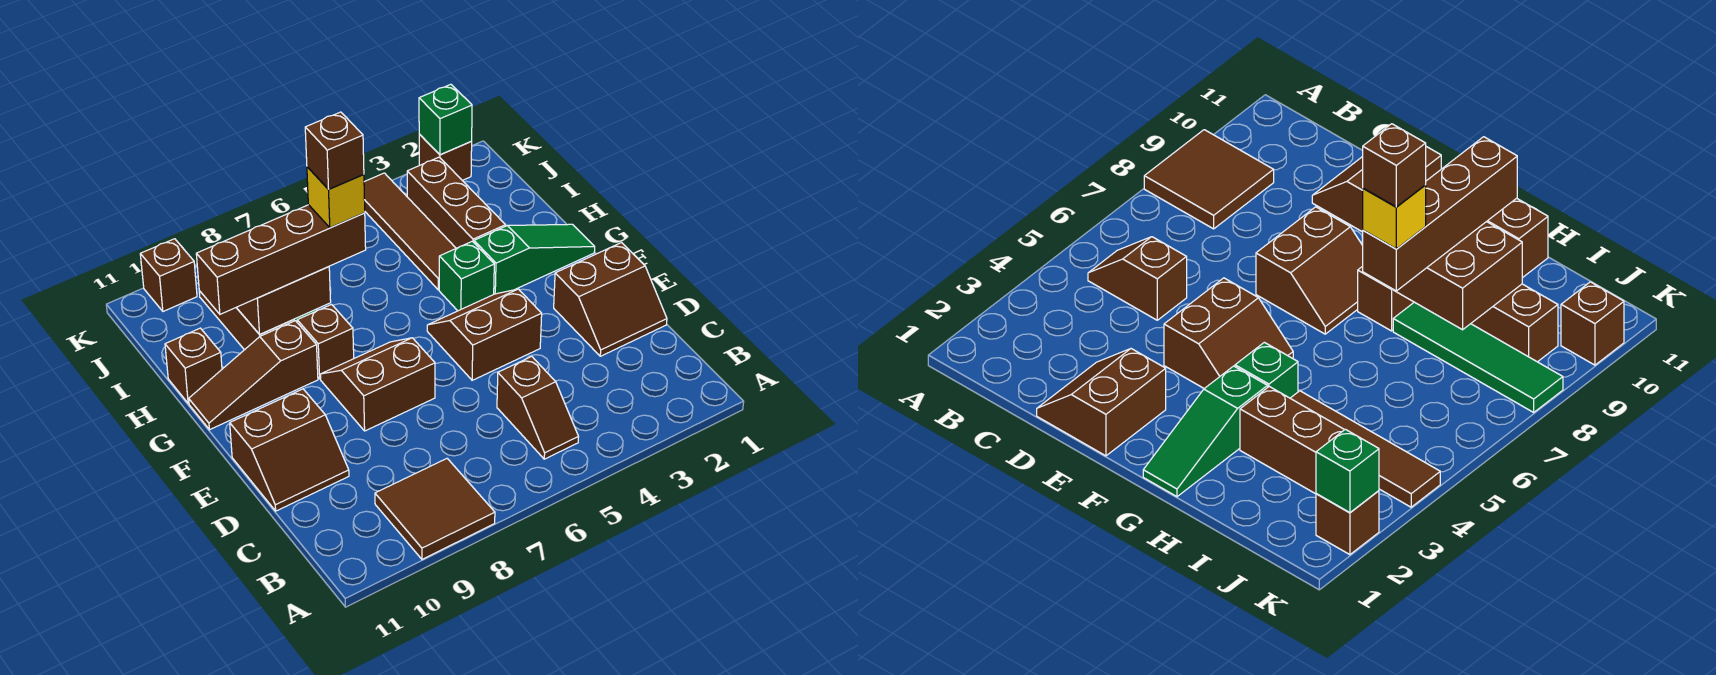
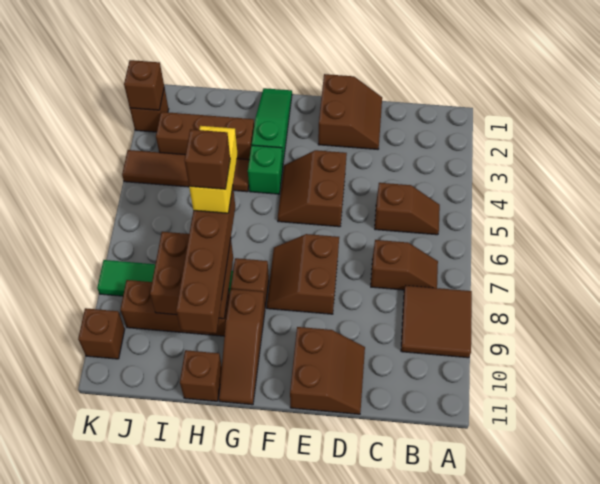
none -> brown slope B7:C7 level 1 top C
yellow brick H7 level 4 -> yellow brick H6:H7 level 4
green brick K2 level 2 -> brown brick K2 level 2

